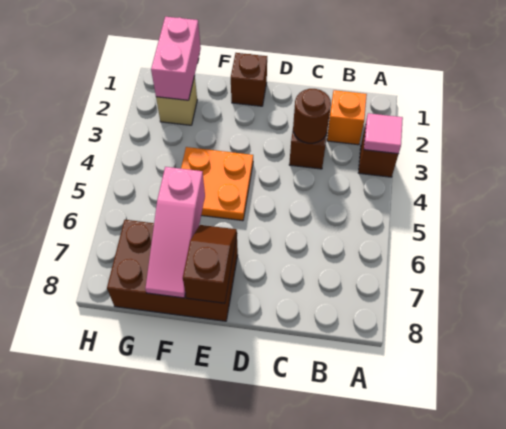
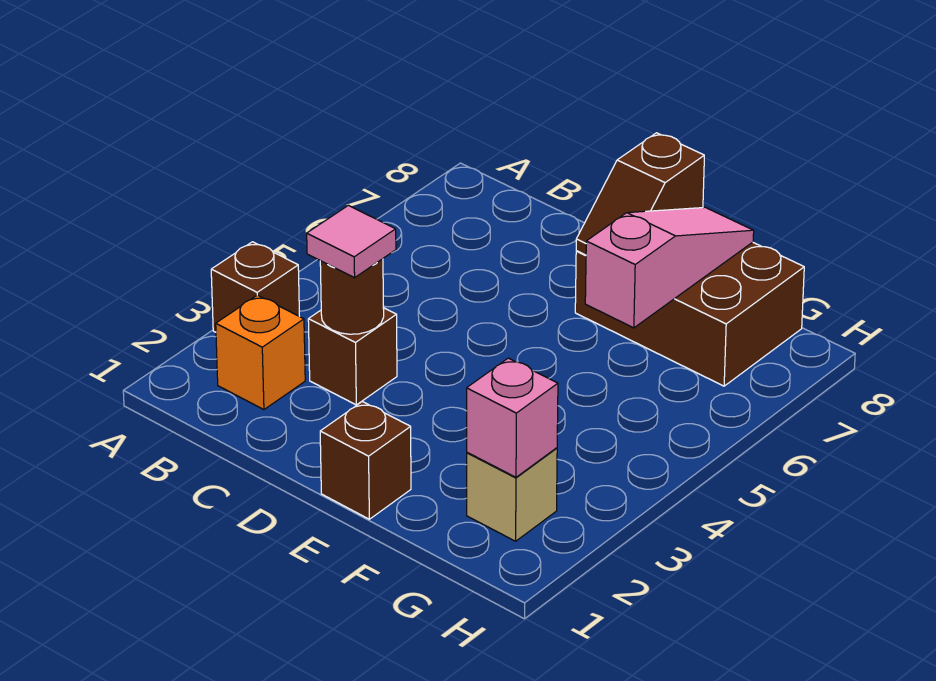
pink tile A3 level 2 -> pink tile C3 level 3
orange plate E4:F5 level 1 -> none
pink brick G1:G2 level 2 -> pink brick G2 level 2

